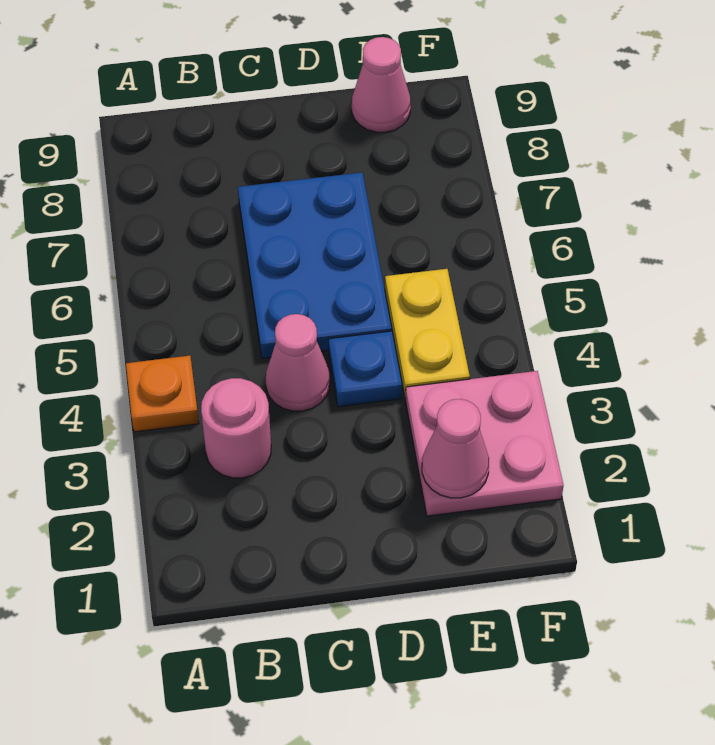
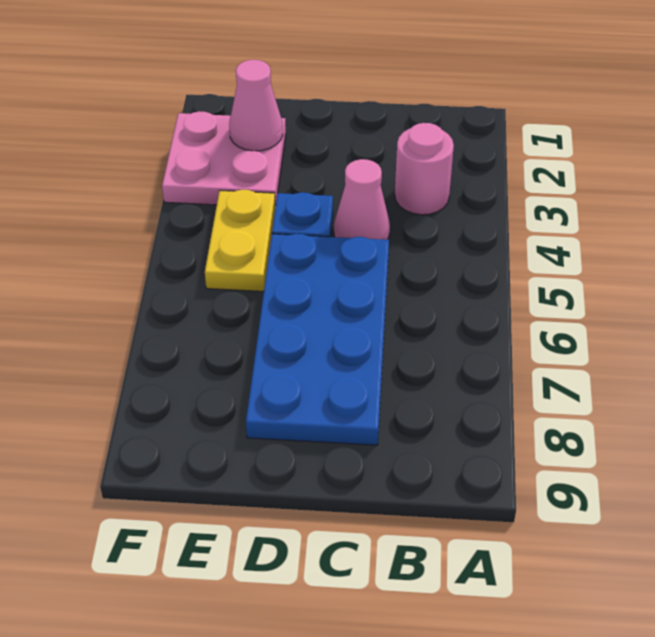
orange plate A4 level 1 -> none
blue plate C5:D7 level 1 -> blue plate C5:D8 level 1
pink cone E9 level 1 -> none

